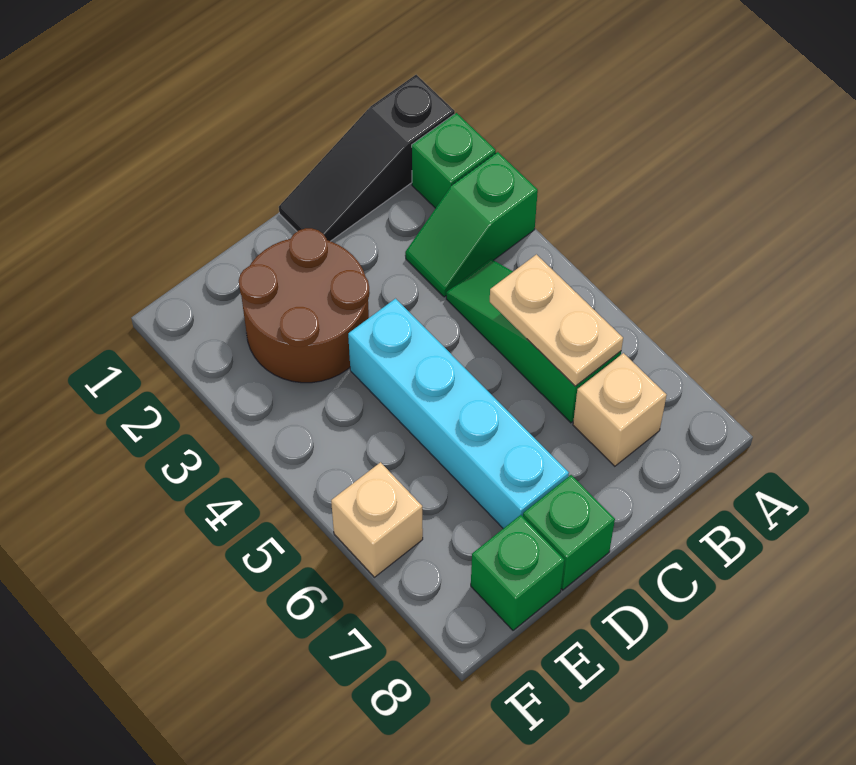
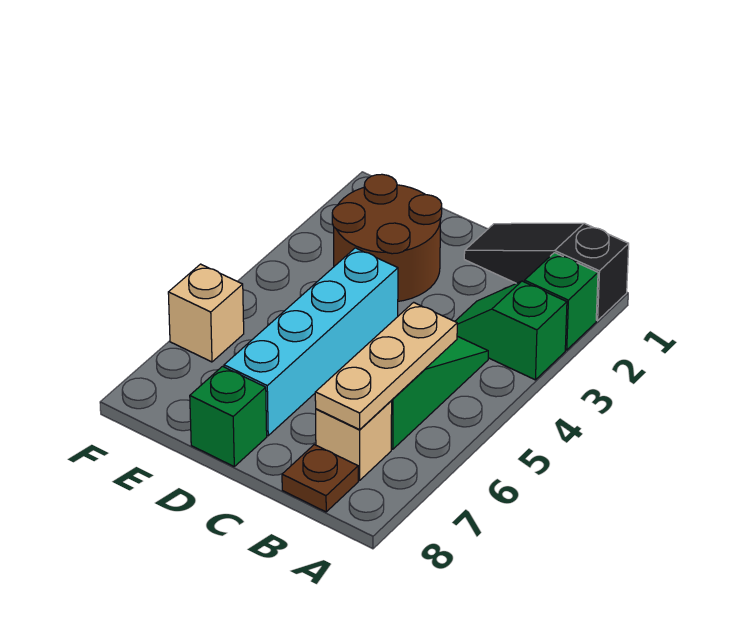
tan plate B5:B6 level 2 -> tan plate B5:B7 level 2
none -> brown plate B8 level 1
green brick E8 level 1 -> none

